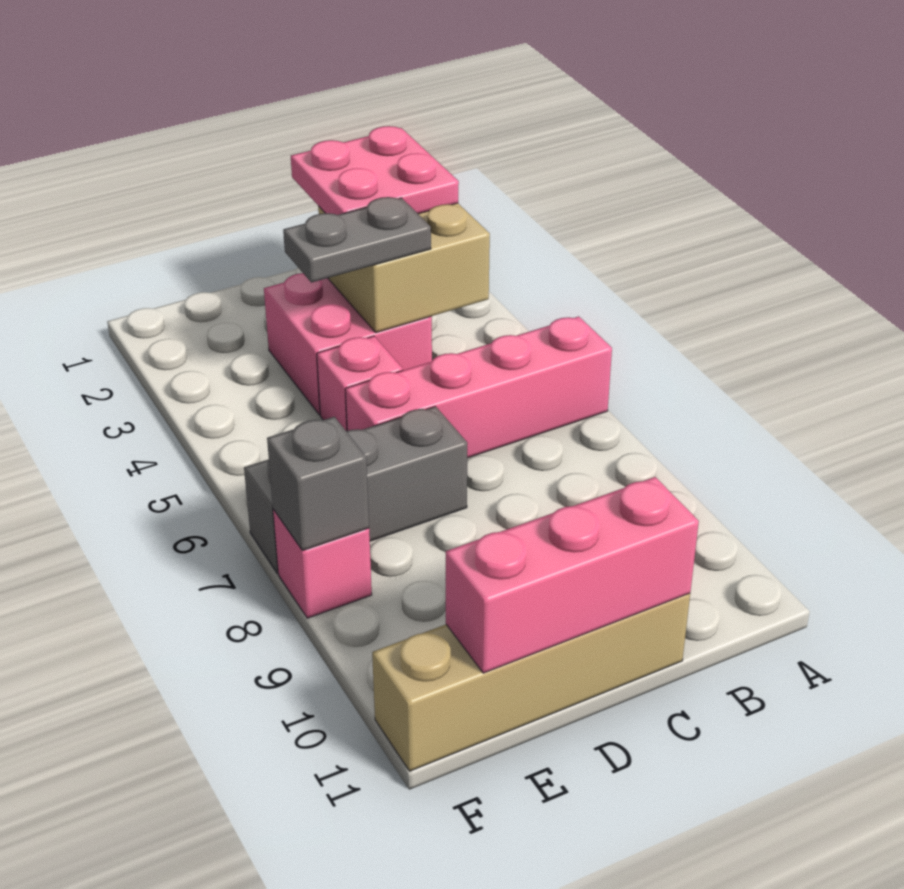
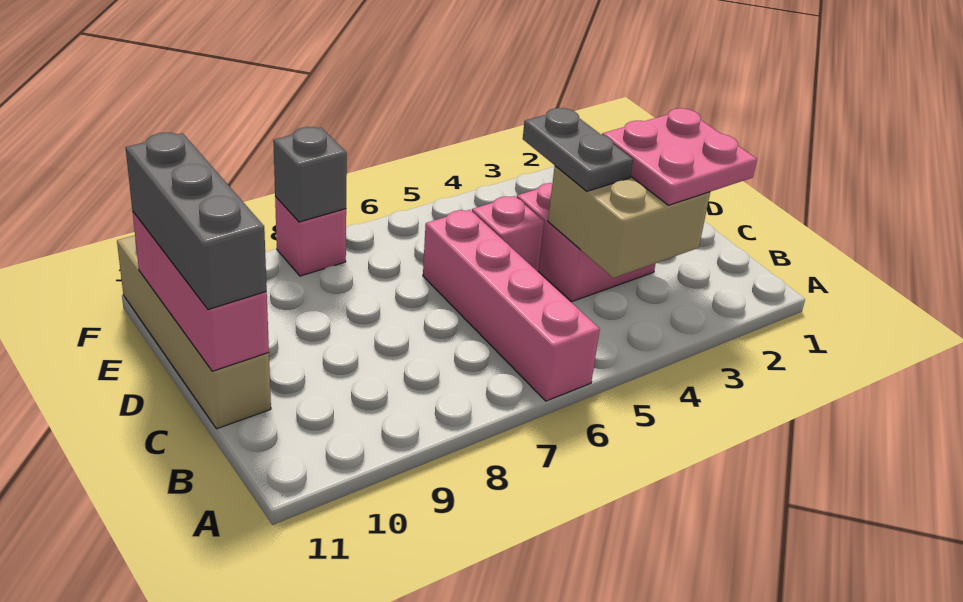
grey brick D7:F7 level 1 -> grey brick C11:E11 level 3

